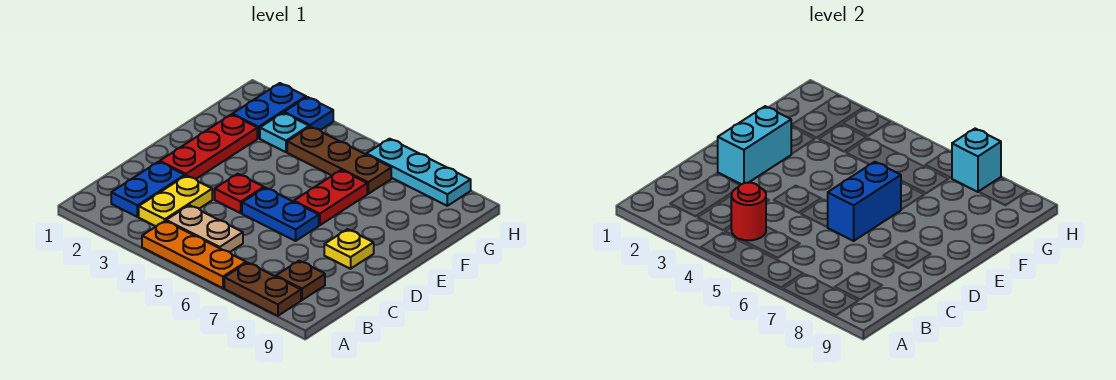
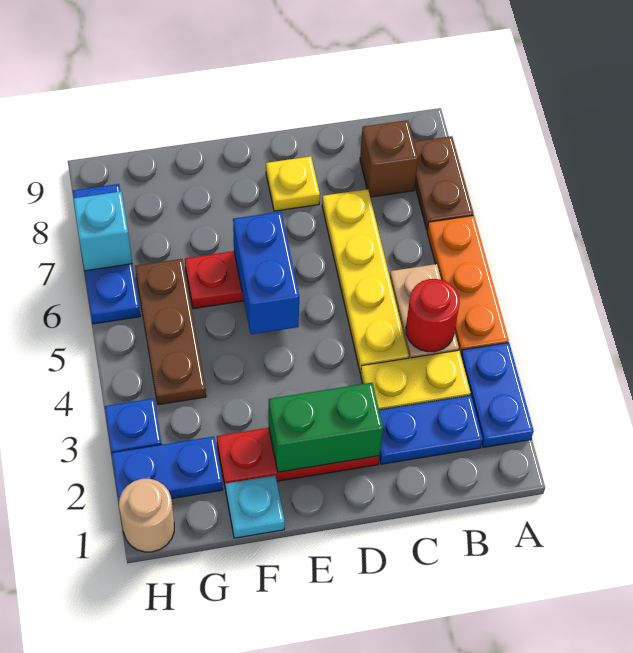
brown plate B8 level 1 -> brown brick B8 level 1
none -> yellow plate C4:C7 level 1
cyan brick D2:E2 level 2 -> green brick D2:E2 level 2
red plate D4 level 1 -> none
blue plate D5:D6 level 1 -> blue plate A2:A3 level 1
blue brick D6:E6 level 2 -> blue brick E5:E6 level 2
cyan plate G3 level 1 -> cyan plate F1 level 1
none -> tan round brick H1 level 1
cyan plate H6:H8 level 1 -> blue plate H6:H8 level 1

